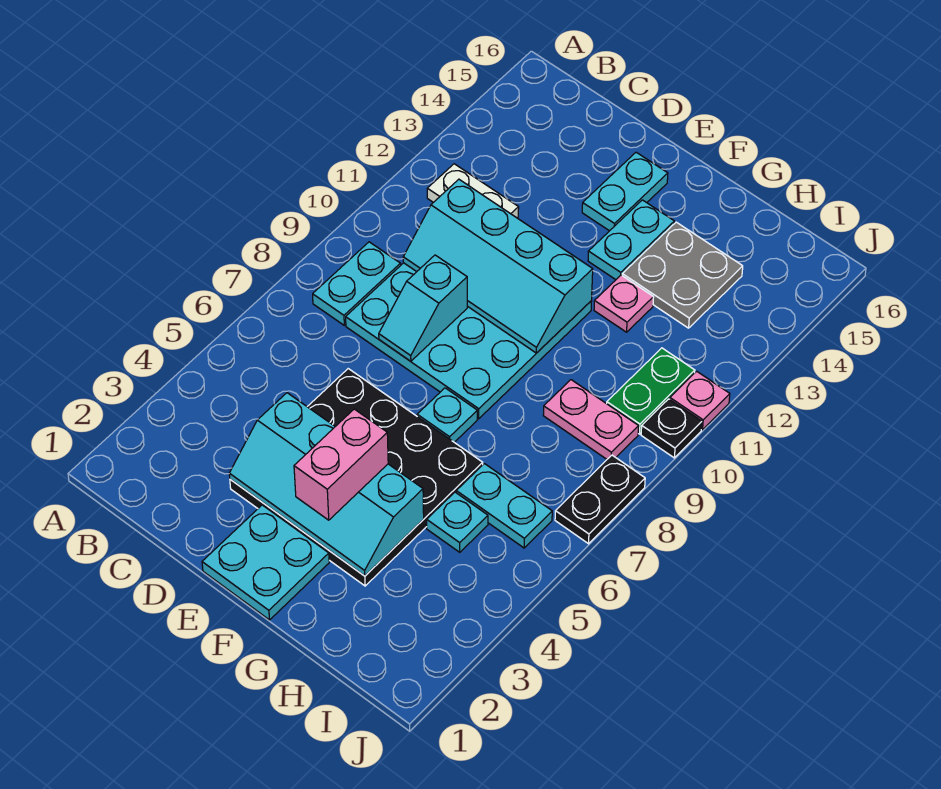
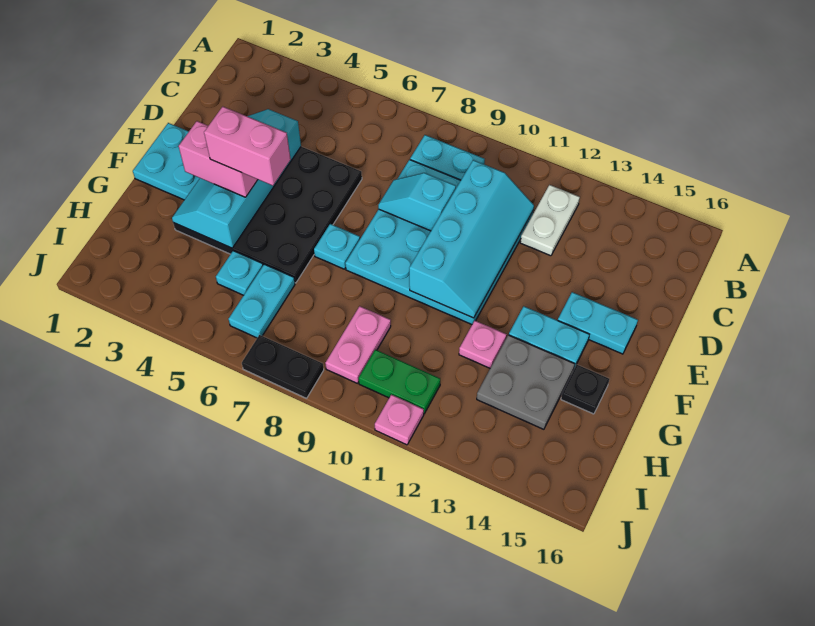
cyan slope C10:F11 level 2 top 11 -> cyan slope C10:F11 level 2 top 10
none -> pink brick F4:F5 level 4
black plate J10 level 1 -> black plate G15 level 1

